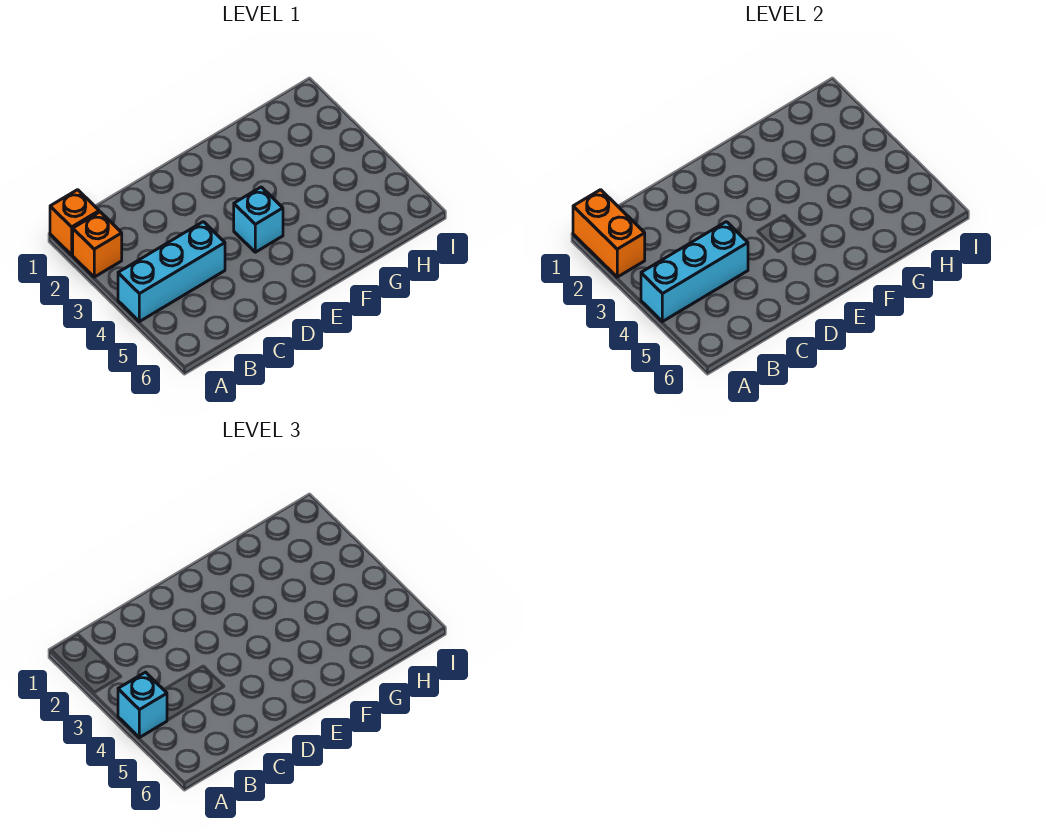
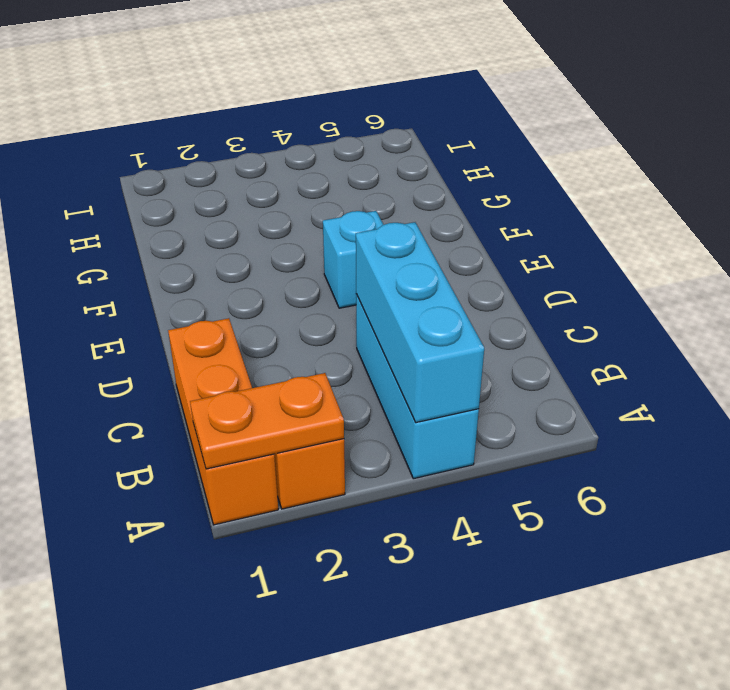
orange brick A1 level 1 -> orange brick A1:C1 level 1
orange brick A1:A2 level 2 -> orange plate A1:A2 level 2
cyan brick A4 level 3 -> none

